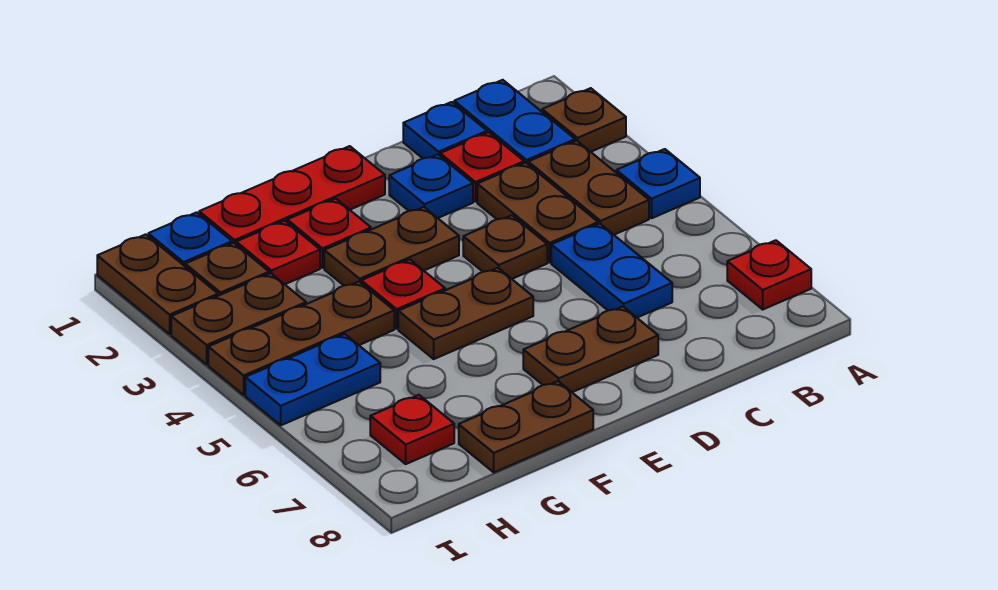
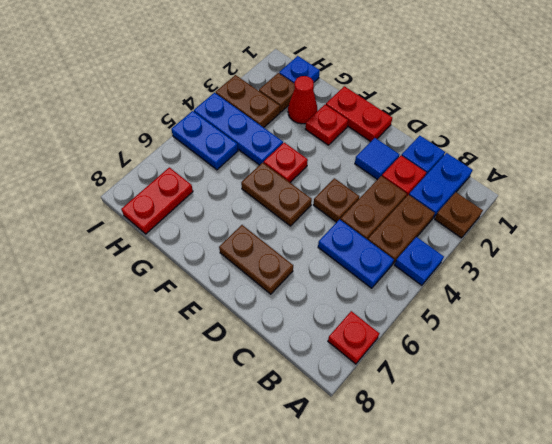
blue plate C5:C6 level 1 -> blue plate B5:C5 level 1
blue plate D2 level 1 -> blue tile D2 level 1
red plate E1:G1 level 1 -> red plate E1:F1 level 1
brown plate E3:F3 level 1 -> none
brown plate F8:G8 level 1 -> none
red plate G2 level 1 -> red cone G2 level 1
brown plate G4:I4 level 1 -> blue plate G4:I4 level 1
red plate H7 level 1 -> red plate H7:H8 level 1
brown plate I1:I2 level 1 -> none

